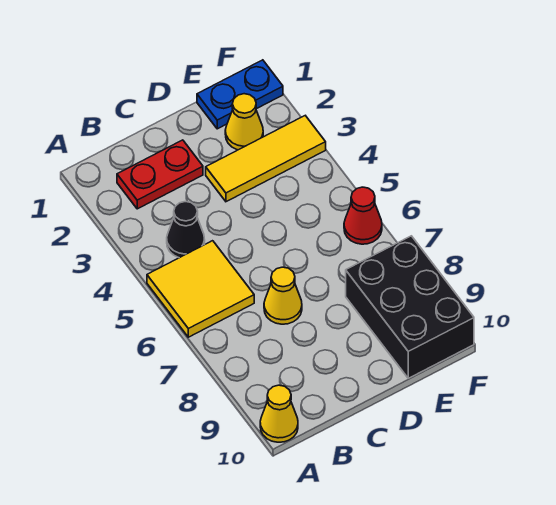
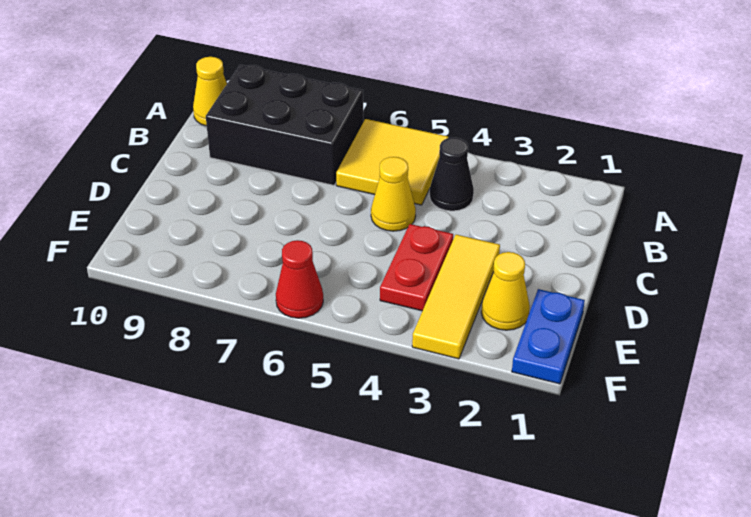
red plate B2:C2 level 1 -> red plate D4:E4 level 1
yellow cone C7 level 1 -> yellow cone C5 level 1
black brick E8:F10 level 1 -> black brick A7:B9 level 1

